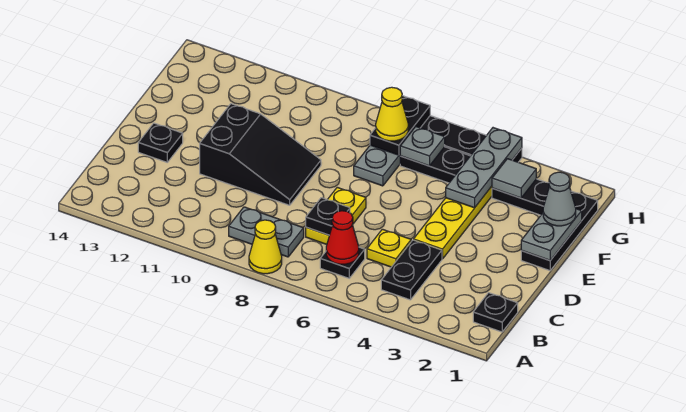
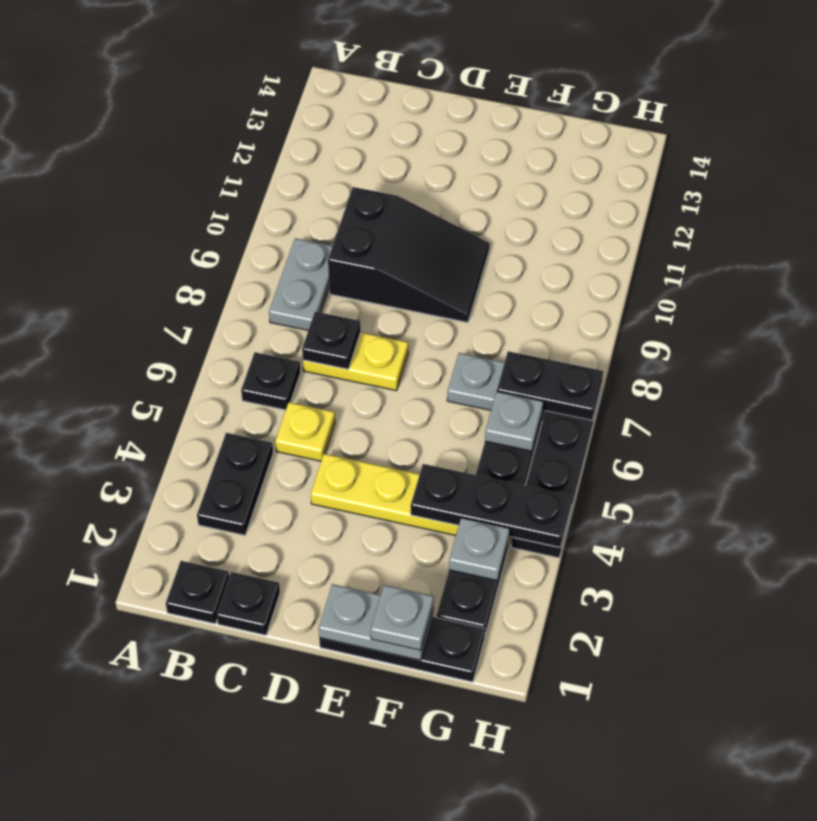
yellow cone A8 level 1 -> none
black plate B4:C4 level 1 -> black plate B3:B4 level 1
red cone B6 level 2 -> none
black slope D9:E11 level 1 top 11 -> black slope C9:E10 level 1 top C
black plate D13 level 1 -> black plate C1 level 1
grey cone F1 level 3 -> grey plate F1 level 3
grey plate F4:H4 level 2 -> black plate F4:H4 level 2
grey tile G3 level 2 -> grey plate G3 level 2
yellow cone G7 level 3 -> none

